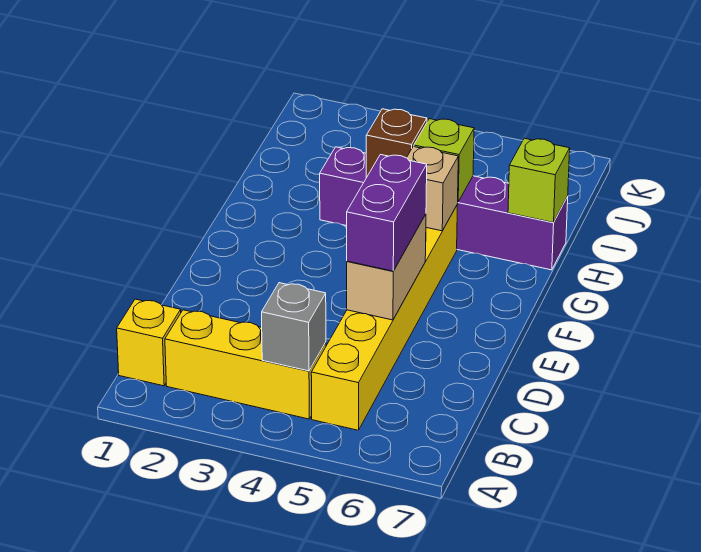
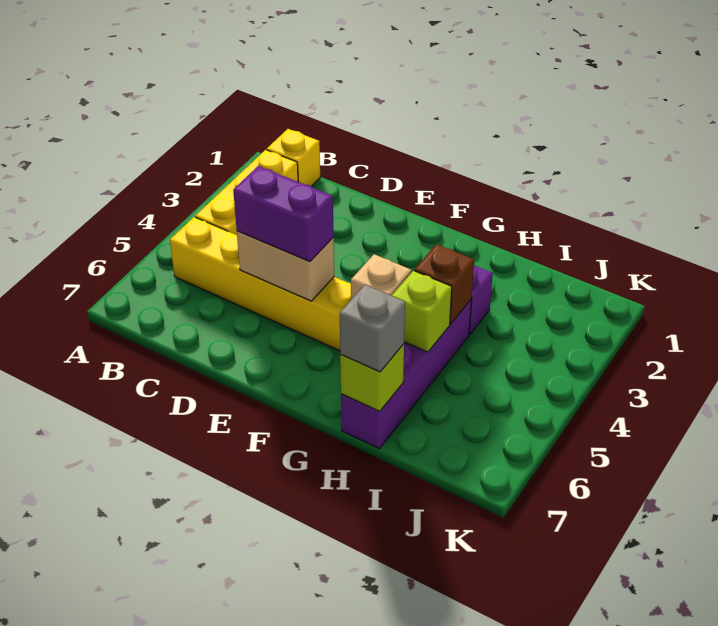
grey brick B4 level 2 -> grey brick H7 level 3

